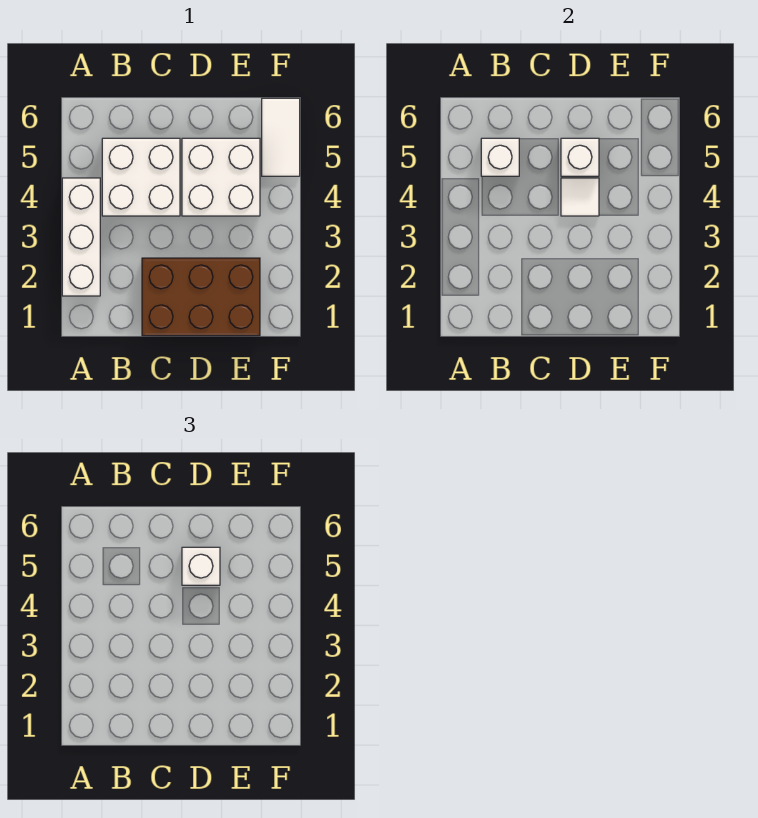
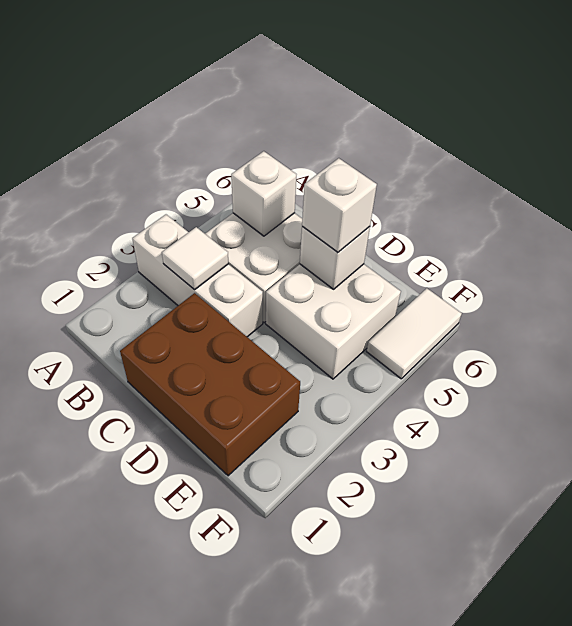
white brick A2:A4 level 1 -> white brick A3:C3 level 1
white tile D4 level 2 -> white tile B3 level 2

